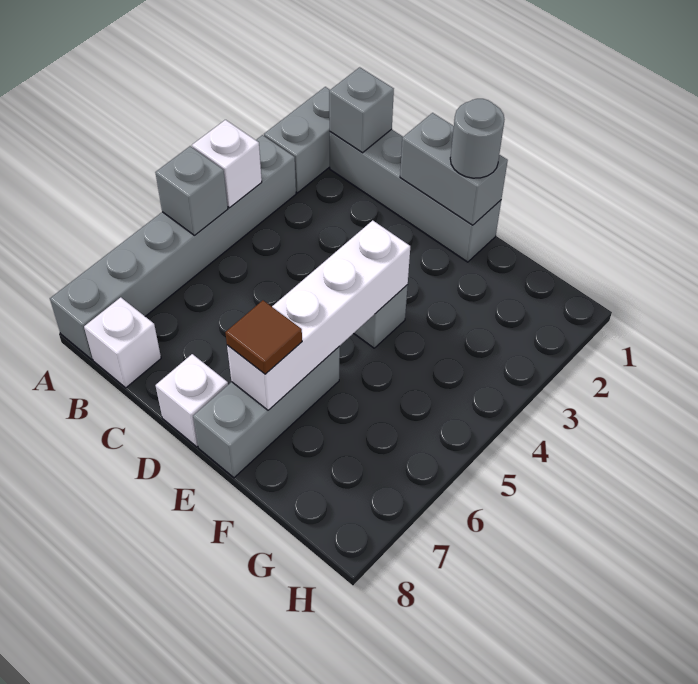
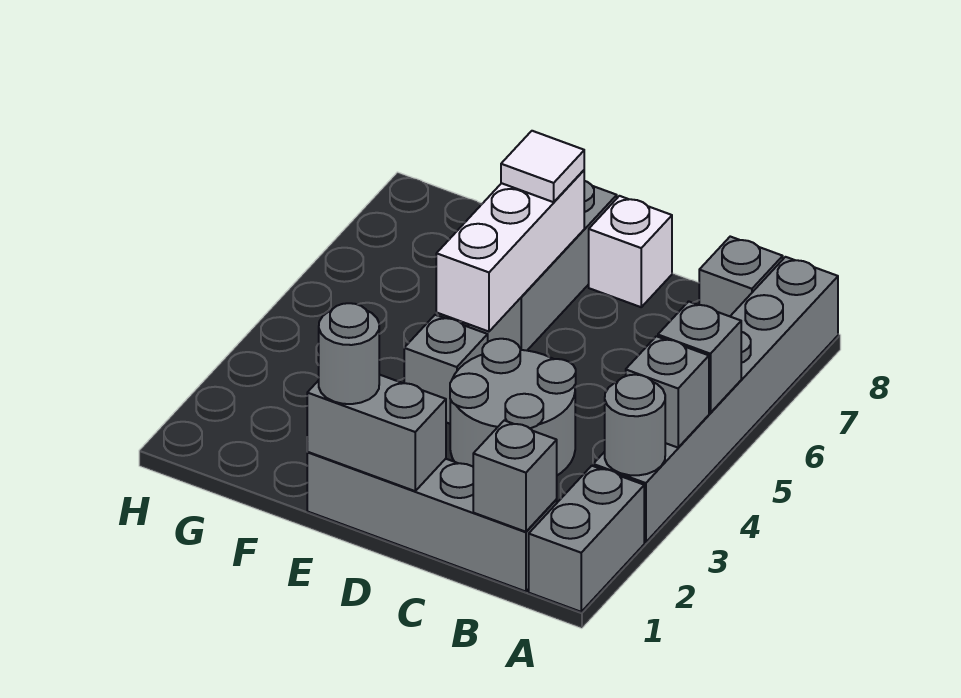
none -> grey round brick A3 level 2
white brick A4 level 2 -> grey brick A4 level 2
white brick B8 level 1 -> grey brick B8 level 1
none -> grey round brick C3:D4 level 1
white brick E4:E7 level 2 -> white brick E5:E7 level 2
brown tile E7 level 3 -> white tile E7 level 3

